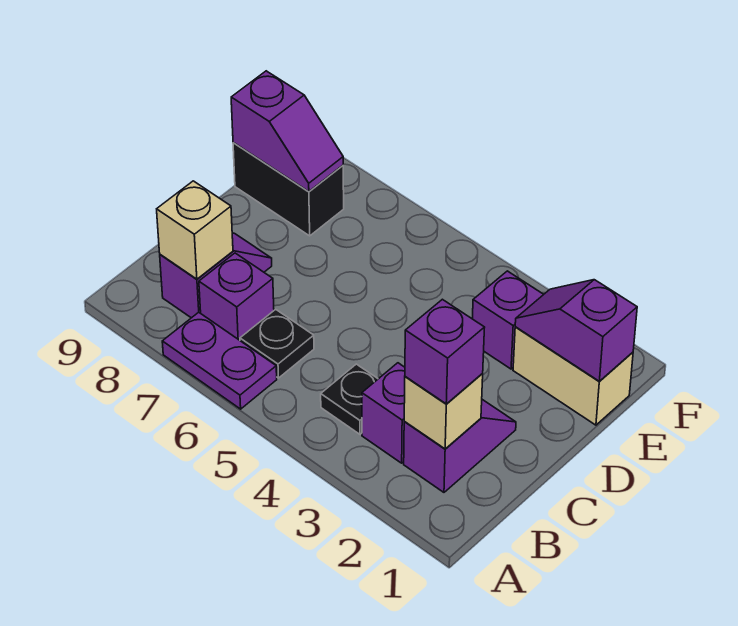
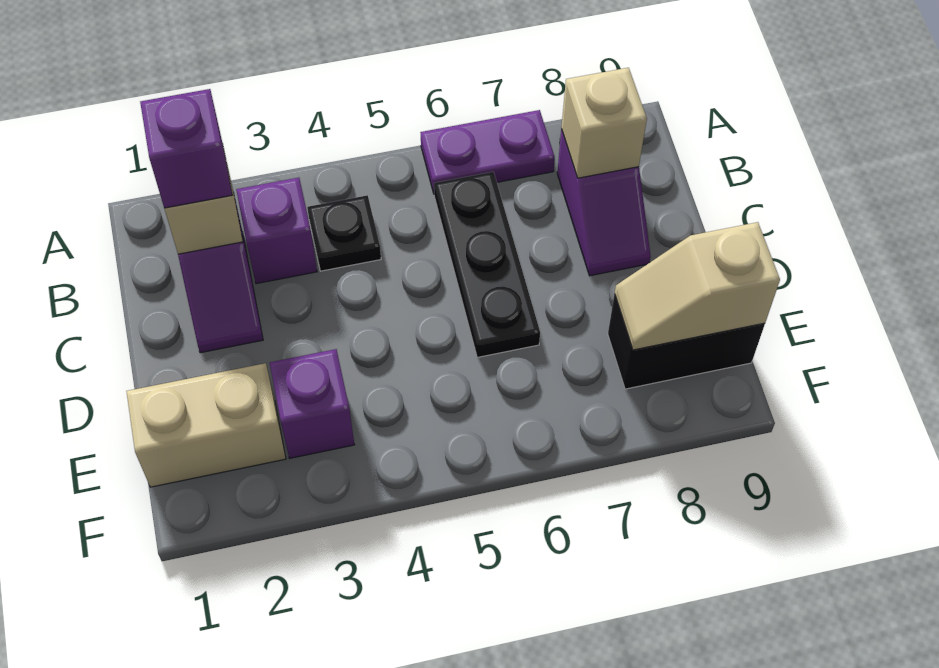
black plate B6 level 1 -> black plate B6:D6 level 1
purple brick B7 level 1 -> none
purple slope E1:E2 level 2 top 1 -> none
purple slope E8:E9 level 2 top 9 -> tan slope E8:E9 level 2 top 9

